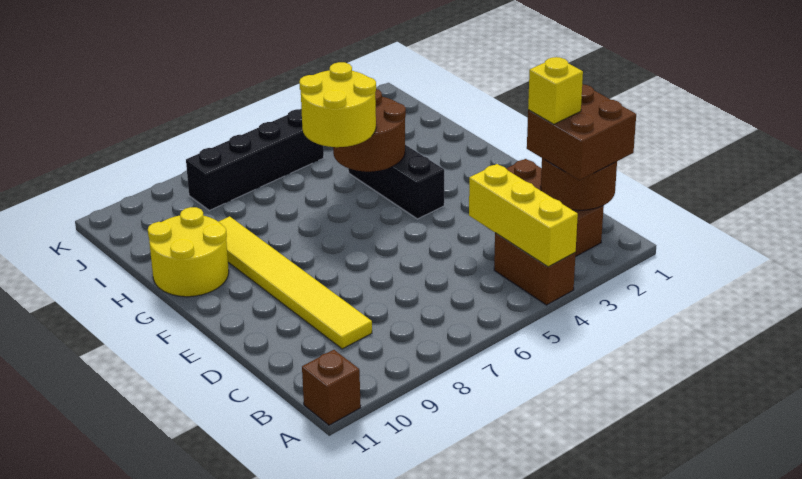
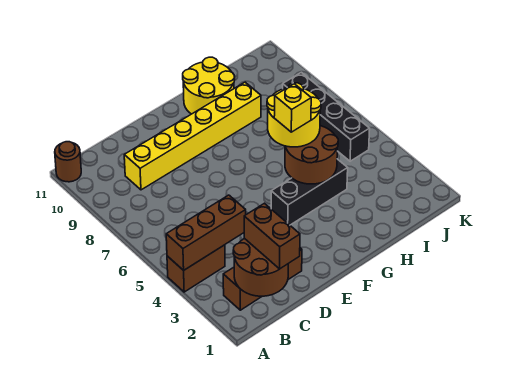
yellow brick A4:C4 level 2 -> brown brick A4:C4 level 2
brown brick A11 level 1 -> brown round brick A11 level 1
brown brick B1:C2 level 3 -> brown brick C1:C2 level 3
yellow brick C2 level 4 -> yellow brick G5 level 4
yellow tile C9:H9 level 1 -> yellow brick C9:H9 level 1

